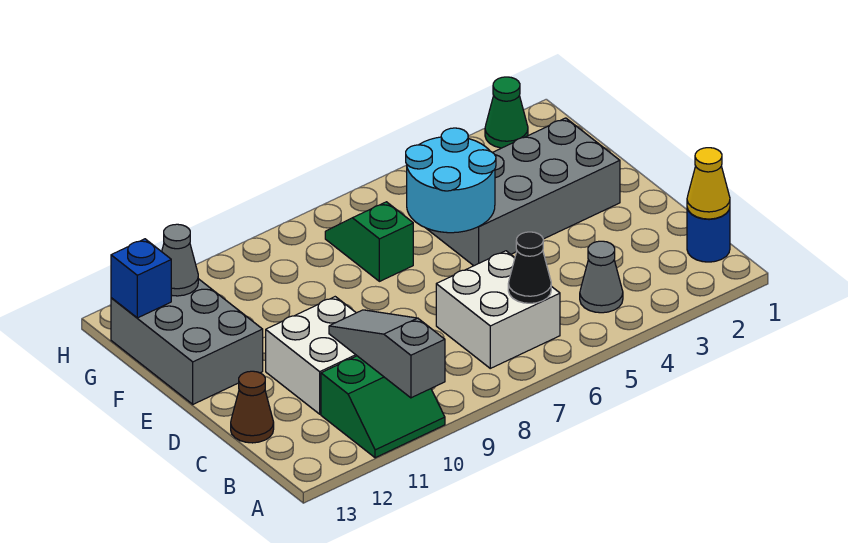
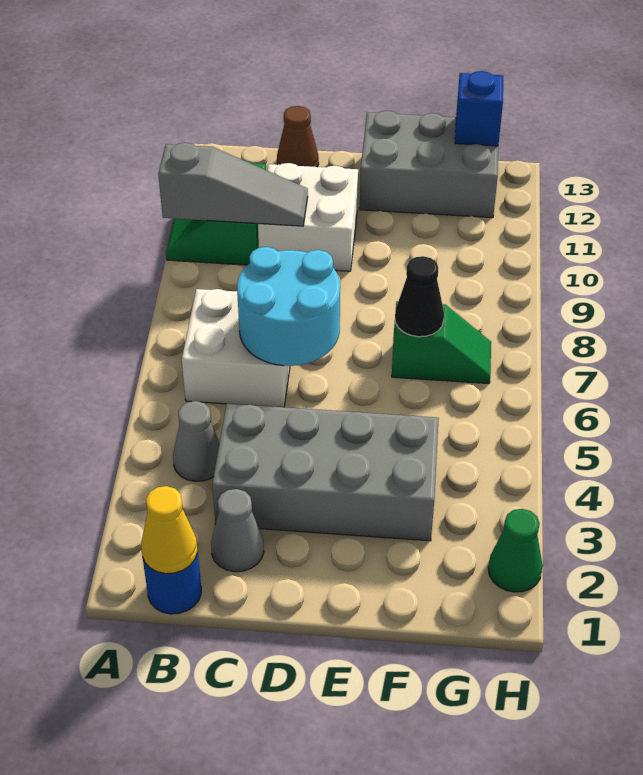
black cone B6 level 2 -> black cone F7 level 2
grey brick E2:F5 level 1 -> grey brick C3:F4 level 1
cyan round brick E5:F6 level 2 -> cyan round brick C6:D7 level 2
grey cone G12 level 2 -> grey cone C2 level 1

